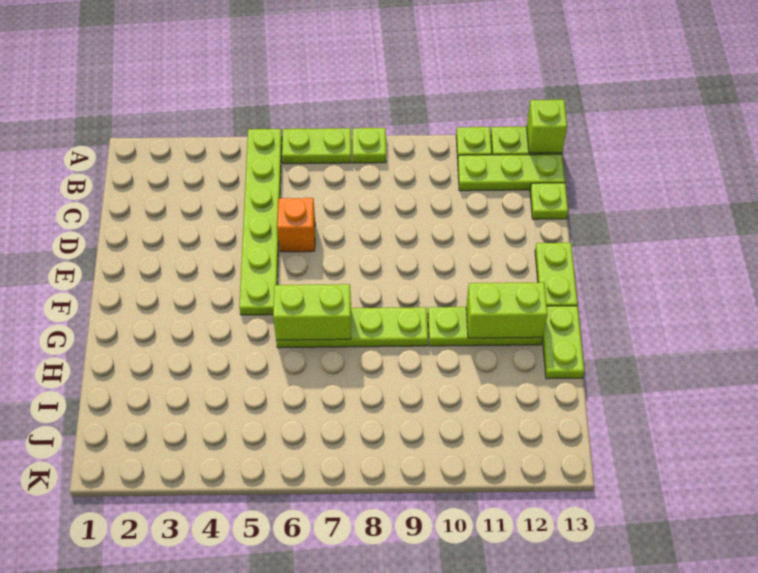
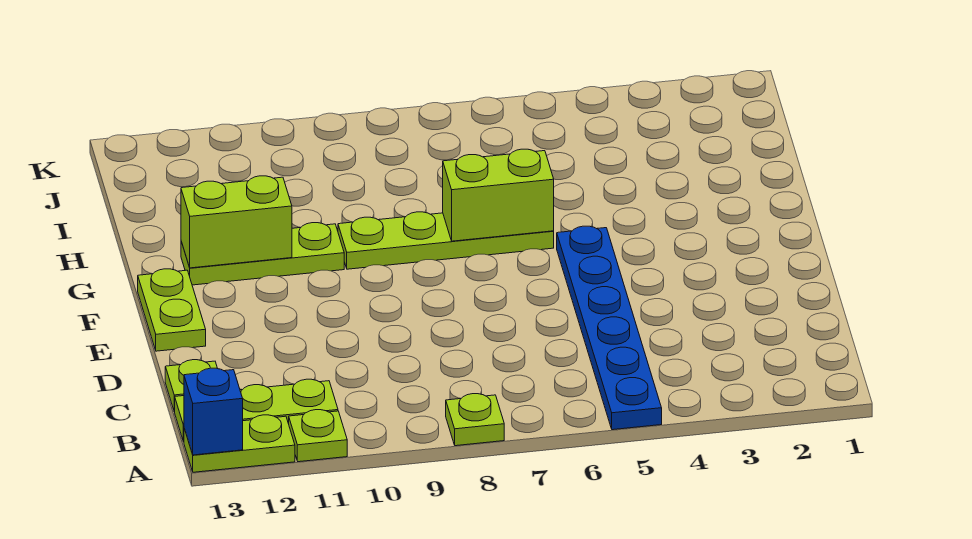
lime plate A5:F5 level 1 -> blue plate A5:F5 level 1
lime plate A6:A7 level 1 -> none
lime brick A13 level 2 -> blue brick A13 level 2
orange brick D6 level 1 -> none
lime plate G13:H13 level 1 -> none

